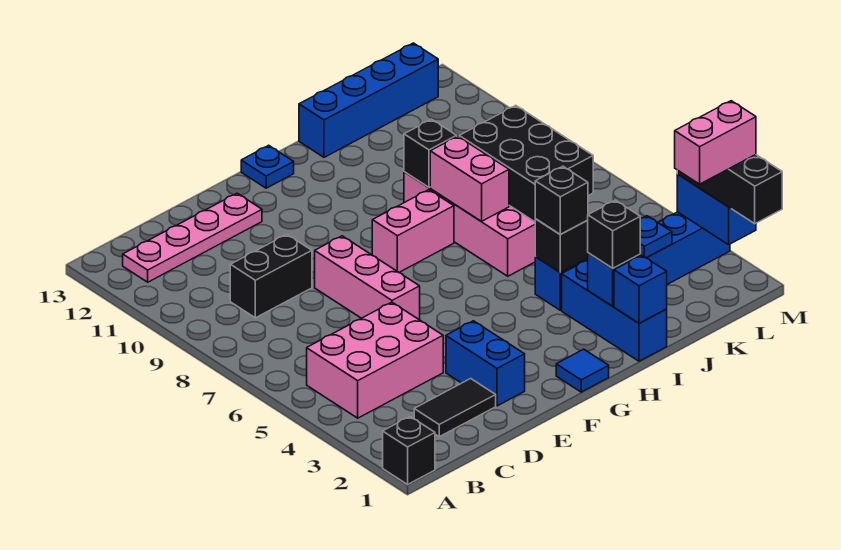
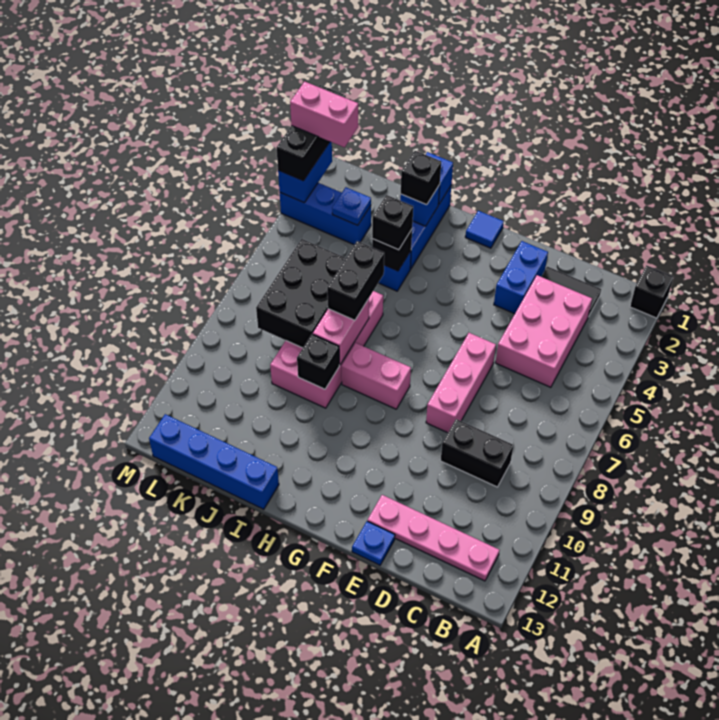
pink brick B4:D5 level 1 -> pink brick C3:D5 level 1
blue plate G13 level 1 -> blue plate E13 level 1
none -> black brick I6:I7 level 3

